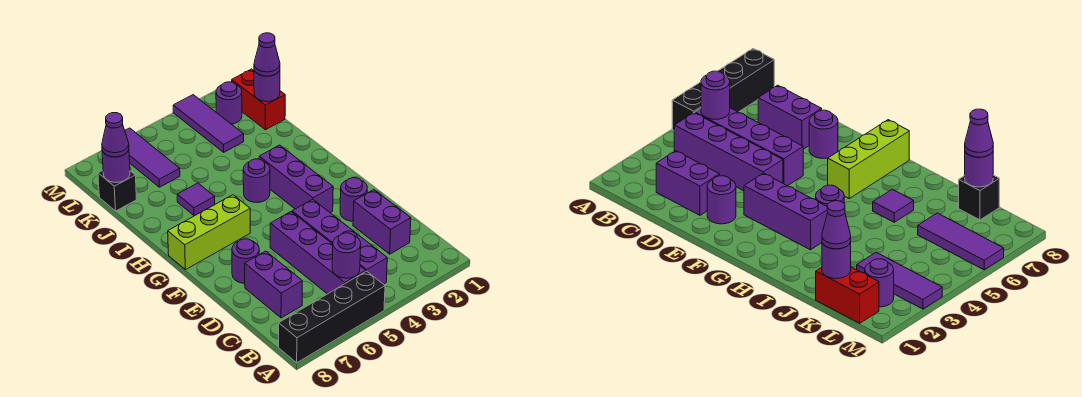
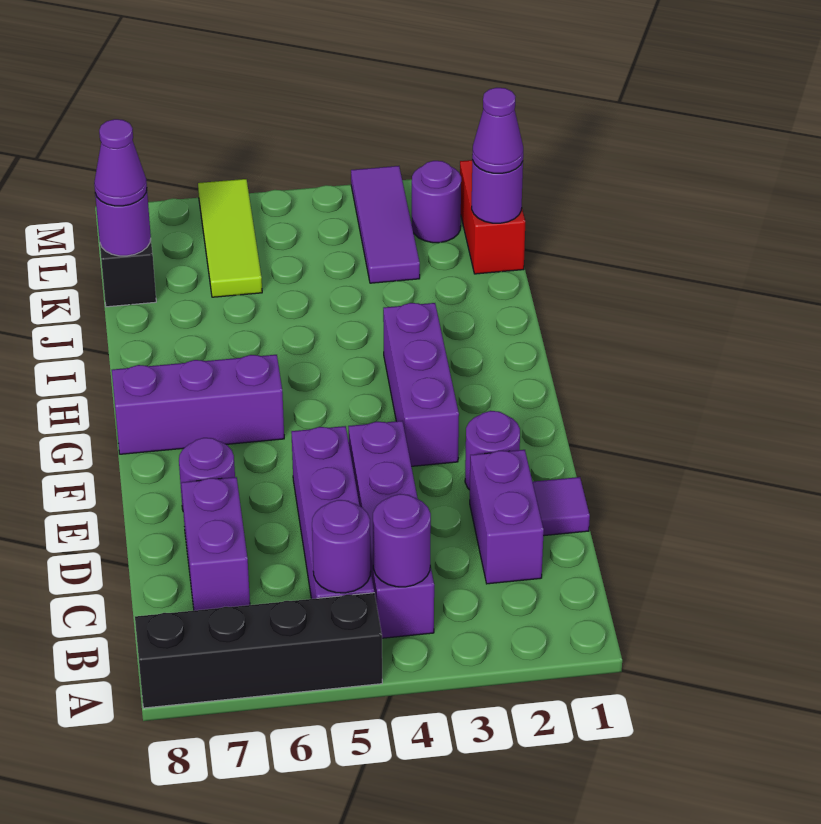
lime brick G6:G8 level 1 -> purple brick G6:G8 level 1
purple round brick H4 level 1 -> purple round brick B4 level 2
purple tile I6 level 1 -> purple tile D1 level 1
purple tile K6:M6 level 1 -> lime tile K6:M6 level 1

